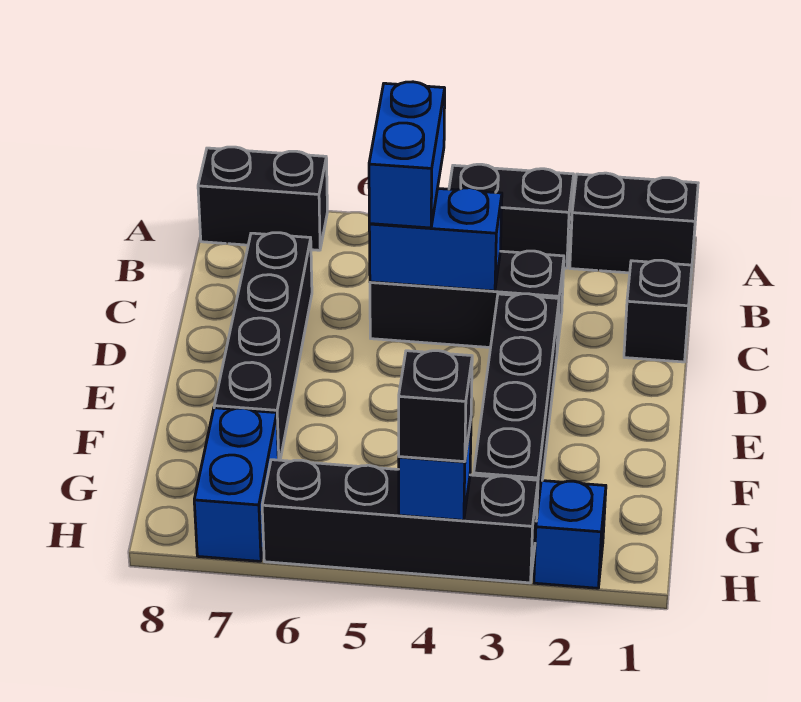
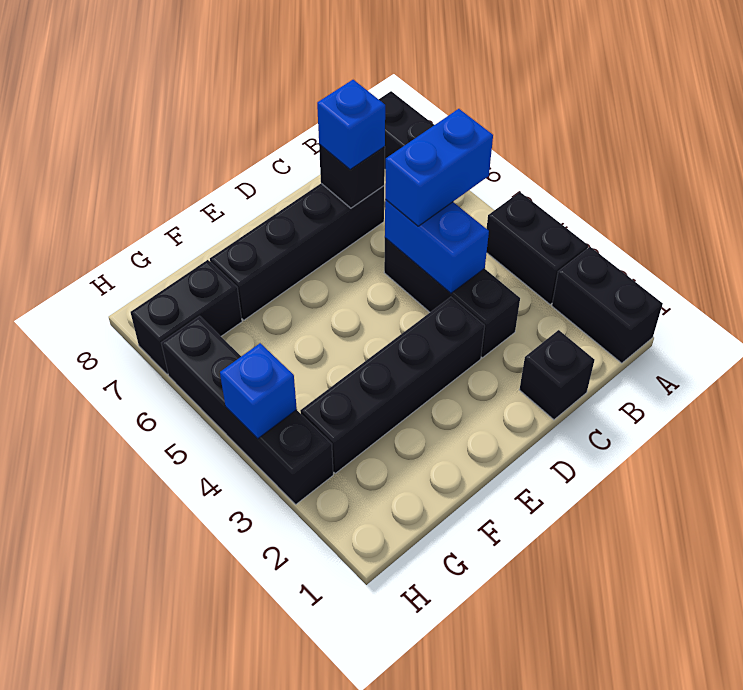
blue brick G7:H7 level 1 -> black brick G7:H7 level 1
blue brick H2 level 1 -> blue brick C7 level 3
black brick H4 level 3 -> black brick C7 level 2

